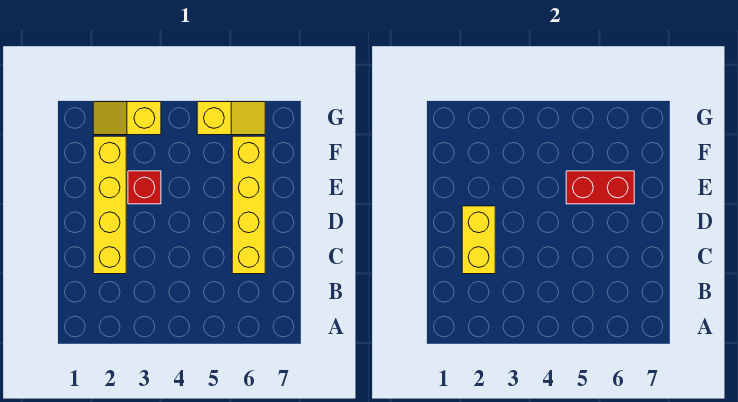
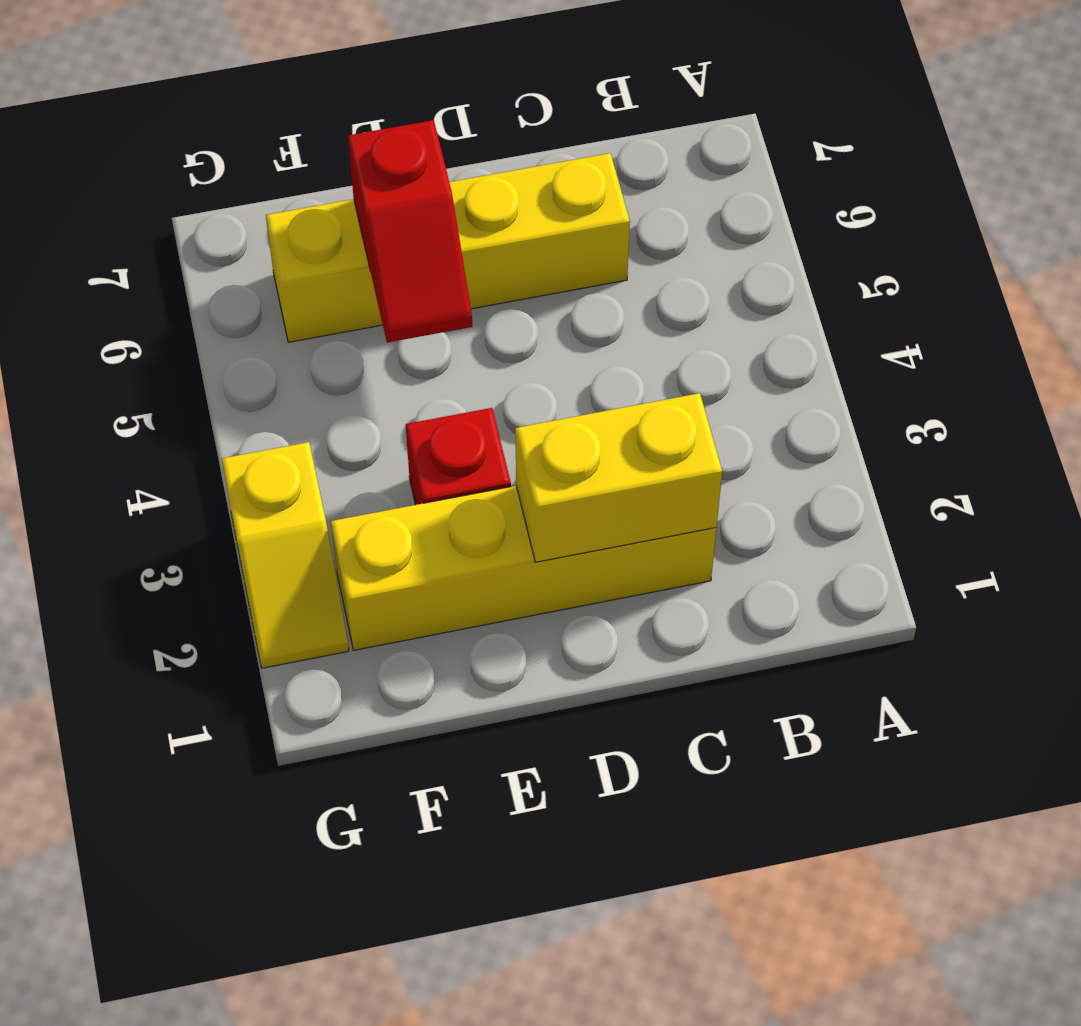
red brick E5:E6 level 2 -> red slope E5:E6 level 2 top 6
yellow slope G5:G6 level 1 top 5 -> none

